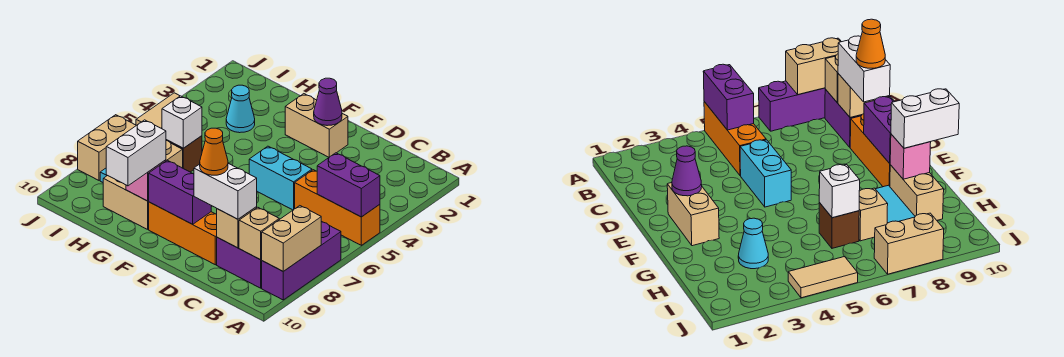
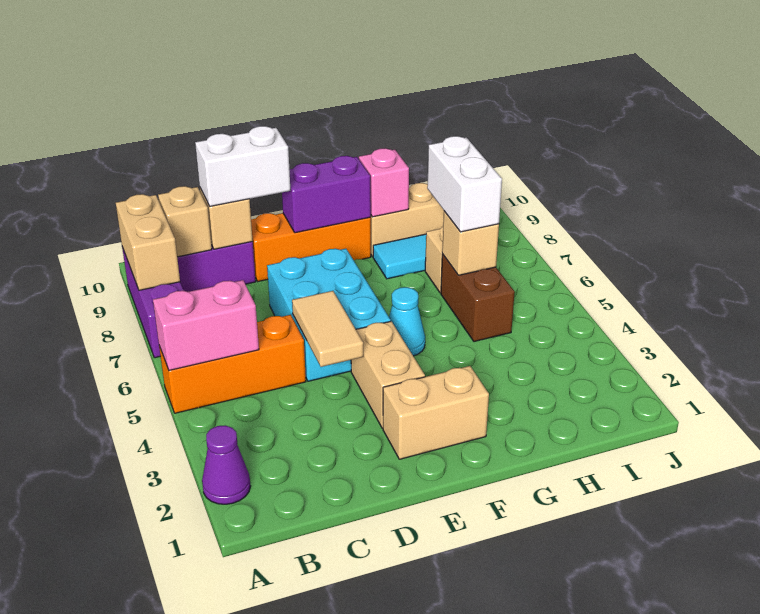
purple brick A5:B5 level 2 -> pink brick A5:B5 level 2
cyan brick D5:E5 level 1 -> cyan brick D5:E7 level 1
orange cone D9 level 4 -> none
purple cone E2 level 2 -> purple cone A2 level 1
white brick G9:G10 level 3 -> white brick H6:H7 level 3
cyan cone H3 level 1 -> cyan cone F5 level 1
brown brick H6 level 1 -> brown brick H5:H6 level 1
white brick H6 level 2 -> tan brick H6 level 2
tan tile J4:J5 level 1 -> tan tile D4:D5 level 2
tan brick J7:J8 level 1 -> tan brick E3:E4 level 1

